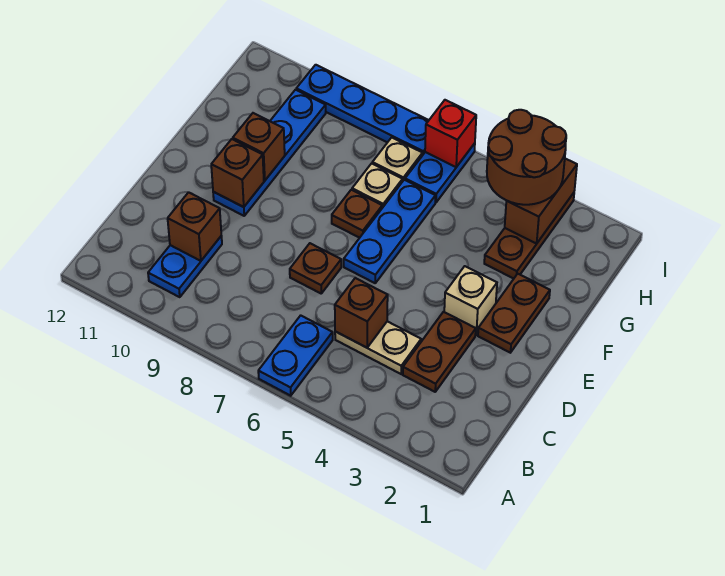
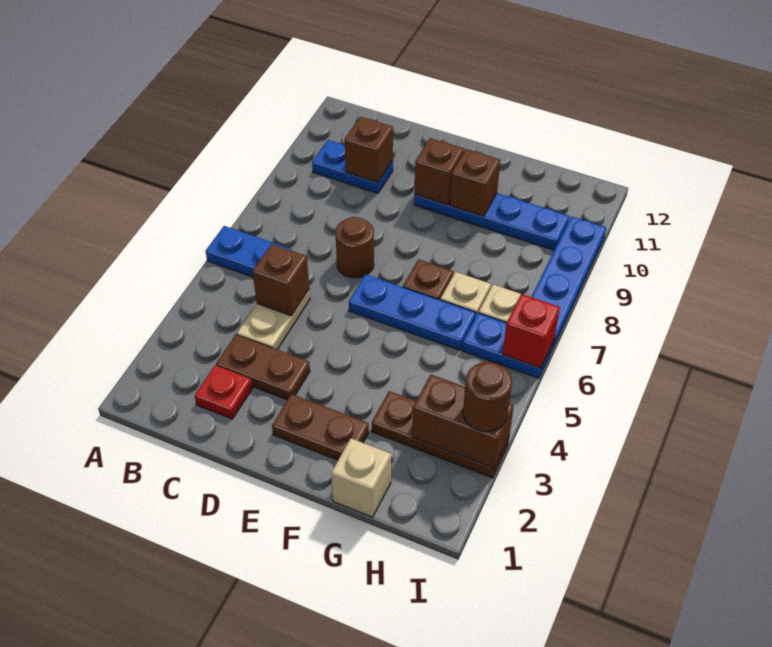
none -> red plate C2 level 1
brown plate D7 level 1 -> brown round brick D7 level 1
tan brick E3 level 1 -> tan brick G1 level 1
brown round brick H3:I4 level 3 -> brown round brick I3 level 3

